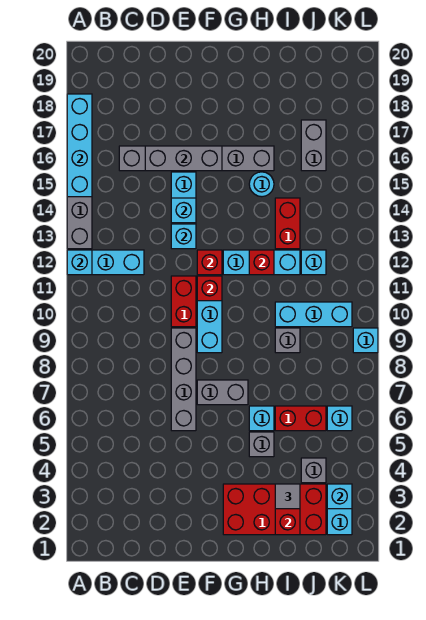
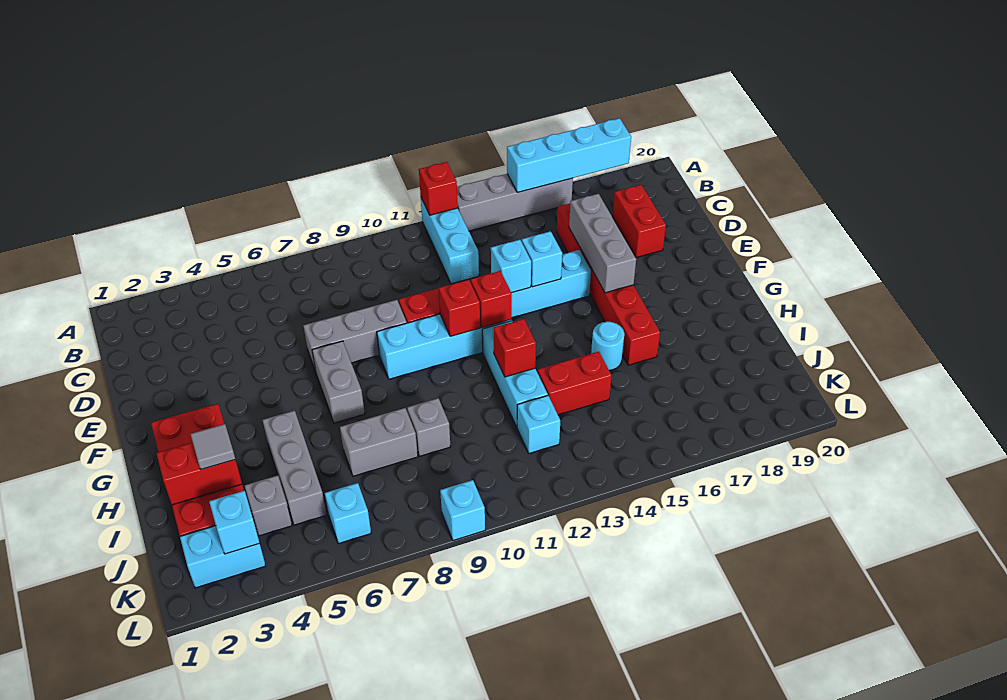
cyan brick A12 level 2 -> red brick A12 level 2
grey brick C16:H16 level 1 -> red brick C16:H16 level 1
grey brick E6:E9 level 1 -> grey brick E7:E9 level 1
grey brick H5 level 1 -> grey brick H5:J5 level 1
cyan brick H6 level 1 -> none
red brick I6:J6 level 1 -> red brick C18:D18 level 1
cyan brick I10:K10 level 1 -> none
grey brick J16:J17 level 1 -> grey brick I7:I8 level 1

